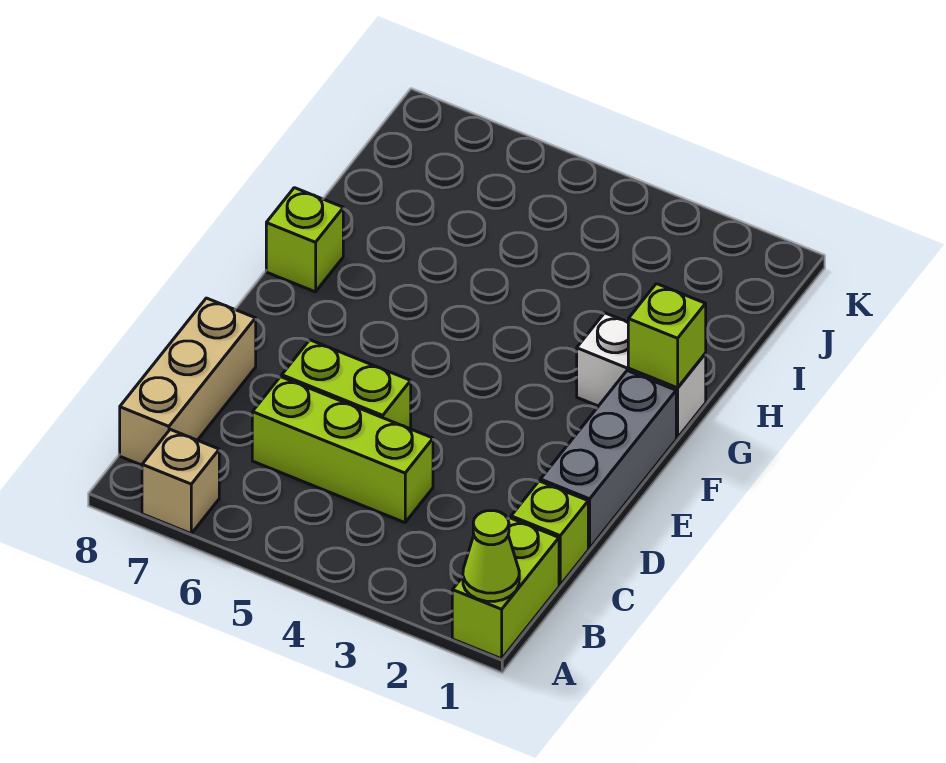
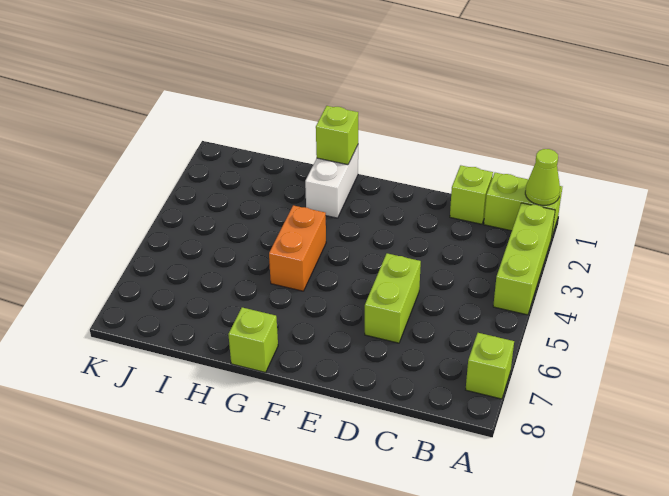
tan brick A7 level 1 -> lime brick A7 level 1
tan brick B8:D8 level 1 -> none
lime brick C4:C6 level 1 -> lime brick A2:A4 level 1
grey brick D1:F1 level 1 -> none
none -> orange brick G4:G5 level 1

